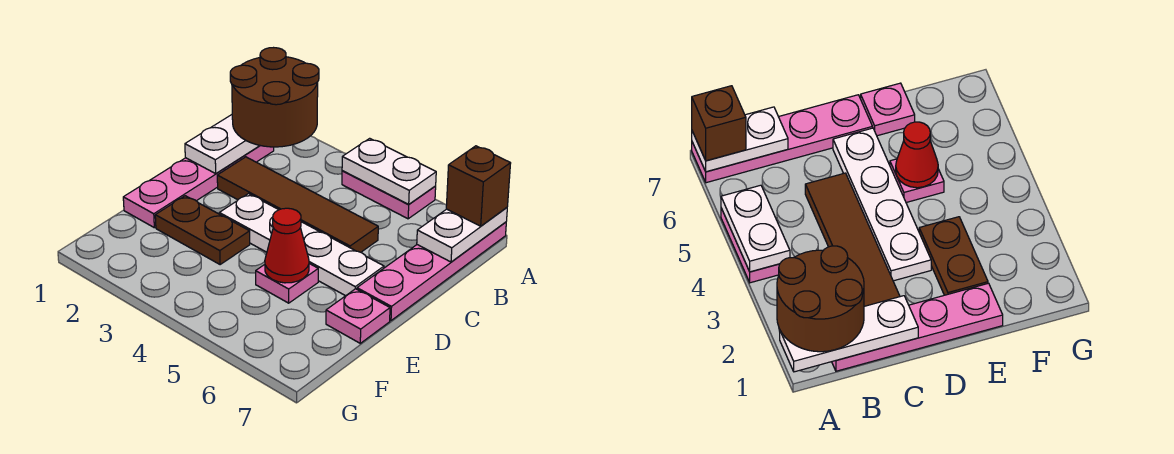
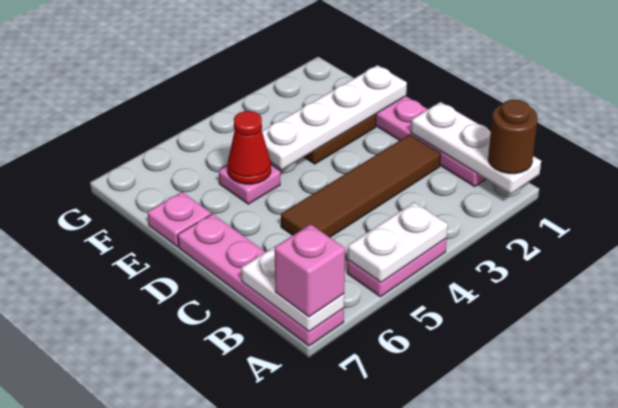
brown round brick A1:B2 level 3 -> brown round brick A1 level 3
brown brick A7 level 3 -> pink brick A7 level 3
white plate D3:D6 level 1 -> white plate E1:E4 level 2

